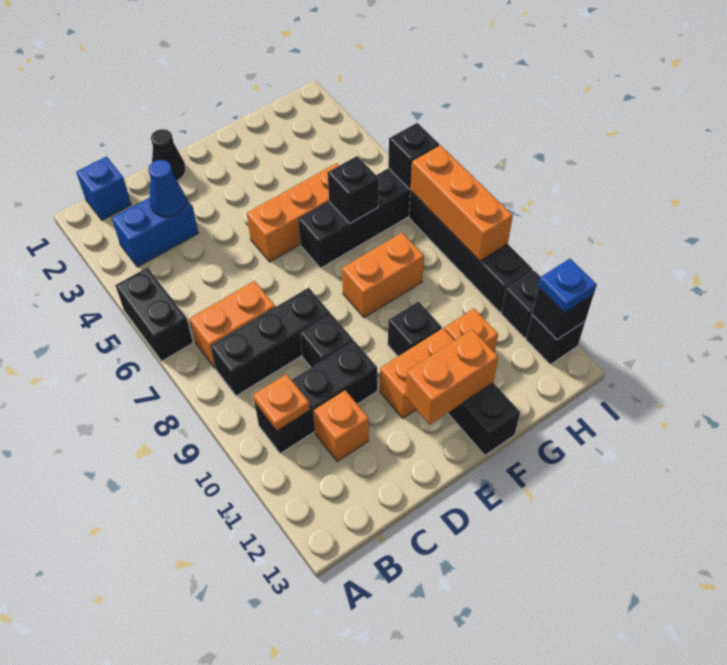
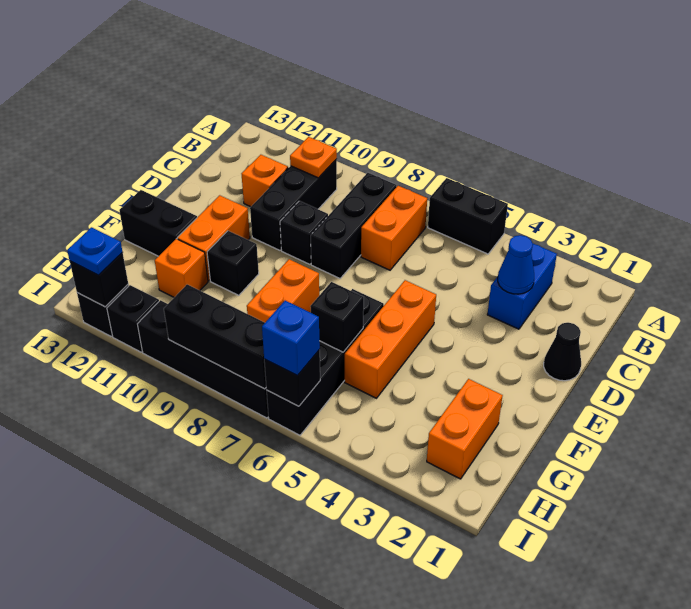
blue brick B1 level 1 -> blue brick I6 level 3
orange brick E12:F12 level 2 -> orange brick G2:H2 level 1
orange brick I7:I9 level 2 -> black brick I7:I9 level 2

